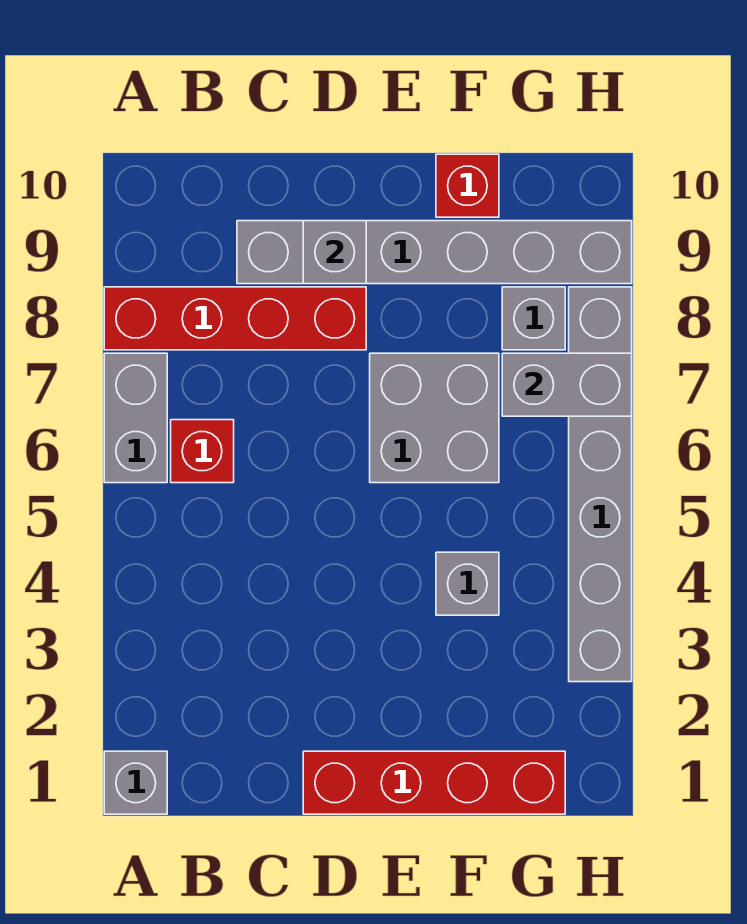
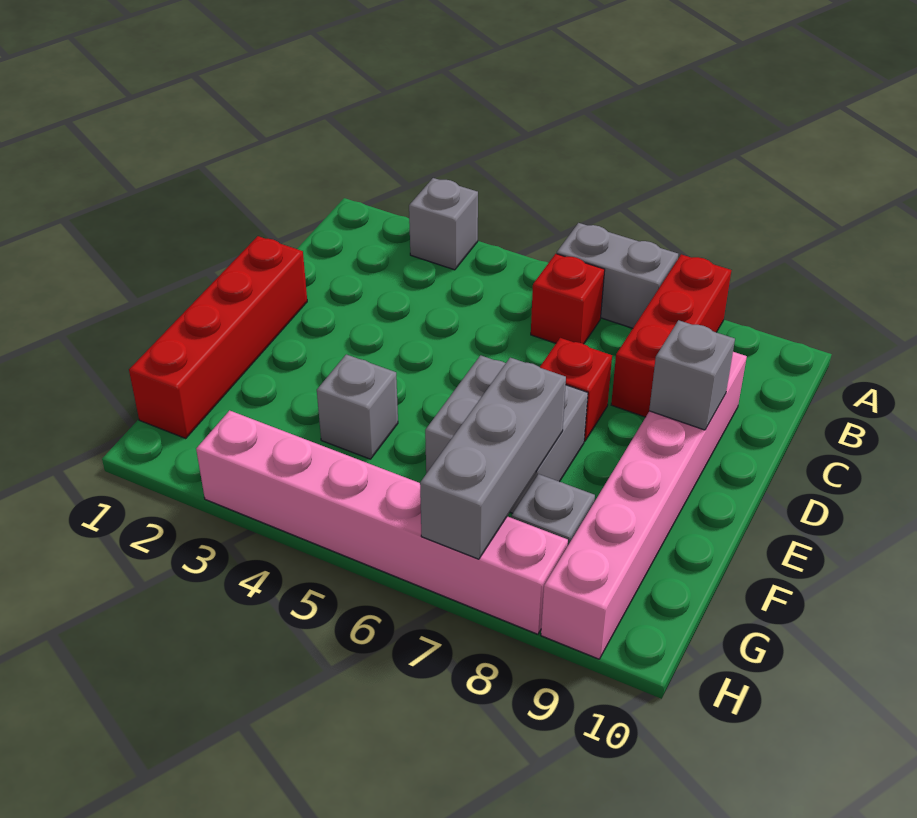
grey brick A1 level 1 -> grey brick A3 level 1
red brick A8:D8 level 1 -> red brick A8:C8 level 1
grey brick C9:H9 level 1 -> pink brick C9:H9 level 1
red brick F10 level 1 -> red brick D7 level 1
grey brick G7:H7 level 2 -> grey brick F7:H7 level 2
grey brick H3:H8 level 1 -> pink brick H3:H8 level 1

